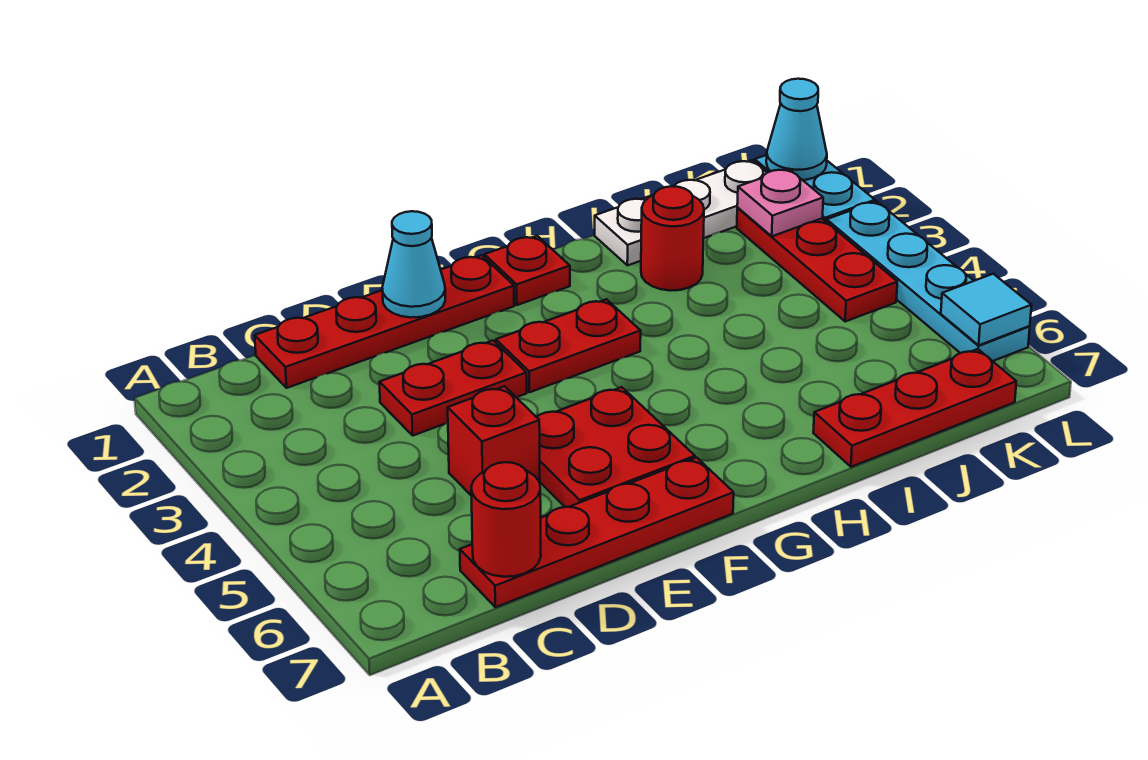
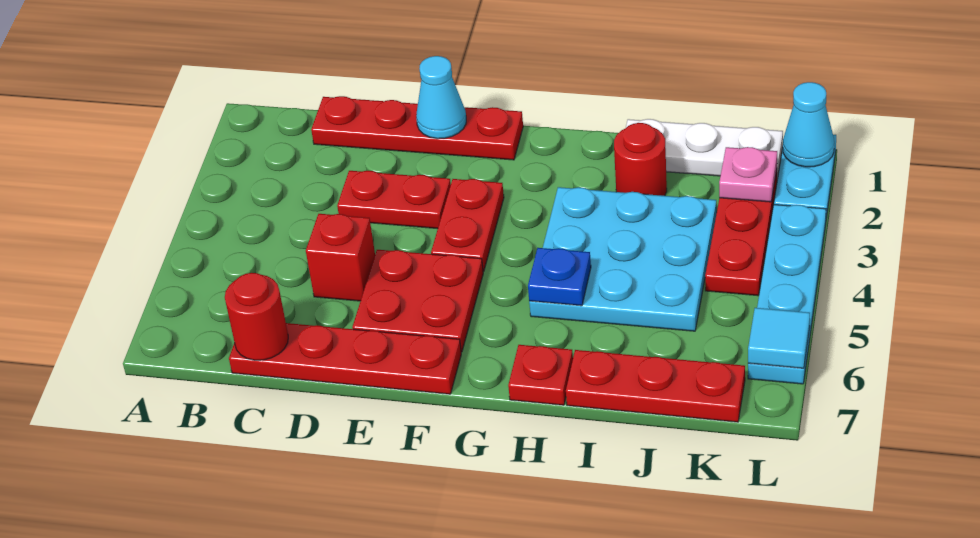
red plate F3:G3 level 1 -> red plate F3:F4 level 1
red plate G1 level 1 -> red plate H7 level 1
none -> cyan plate H3:J5 level 1
none -> blue plate H5 level 2

